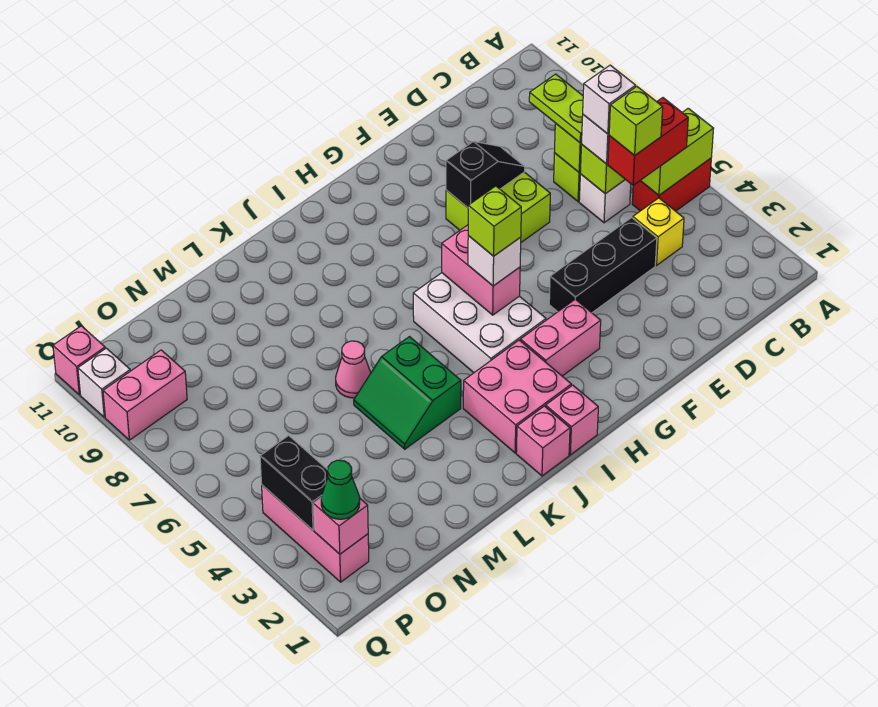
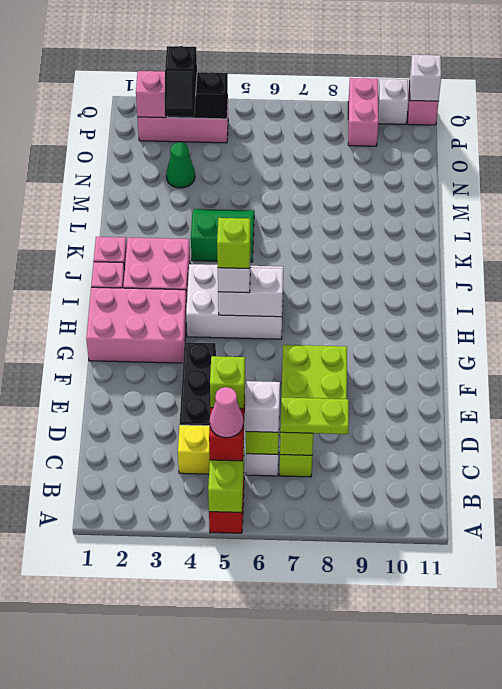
white brick C6 level 4 -> white brick Q11 level 2
black slope E8:F8 level 2 top F -> black slope O3:P3 level 3 top P
pink brick G3:H3 level 1 -> pink brick G1:H3 level 1
pink brick H5:H6 level 2 -> white brick H5:H6 level 2
pink cone L6 level 1 -> pink cone B5 level 4
green cone P2 level 3 -> green cone N3 level 1

